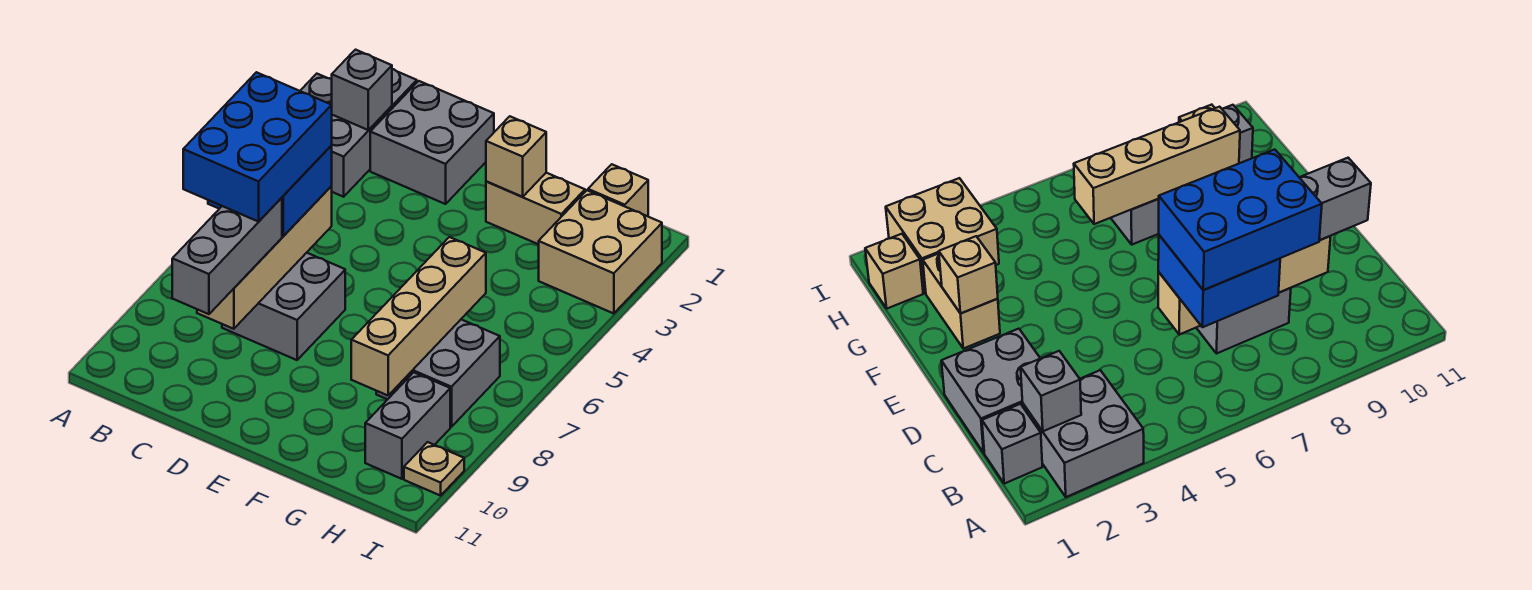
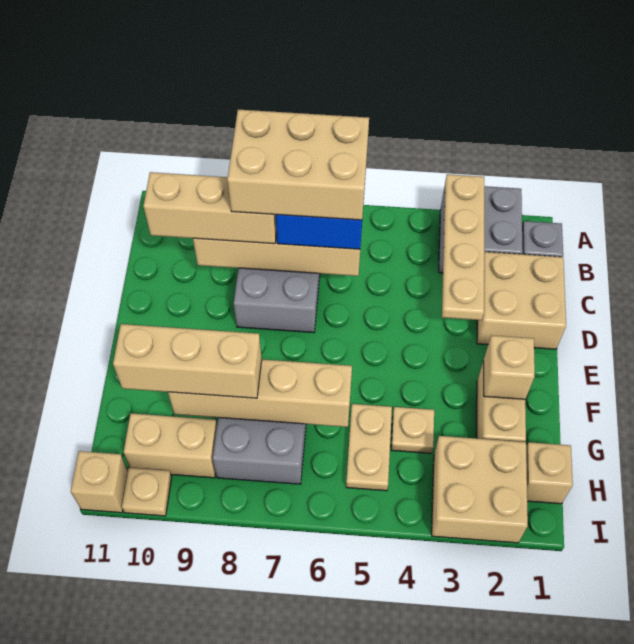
none -> tan plate A3:D3 level 2
grey brick B2 level 2 -> none
blue brick B6:C8 level 4 -> tan brick B6:C8 level 4
grey brick C1:D2 level 1 -> tan brick C1:D2 level 1
grey brick C8:C10 level 3 -> tan brick C8:C10 level 3
none -> tan plate G4 level 1
none -> tan plate G5:H5 level 1
none -> tan brick G8:G10 level 3
grey brick H9:H10 level 1 -> tan brick H9:H10 level 1
none -> tan brick I11 level 1

